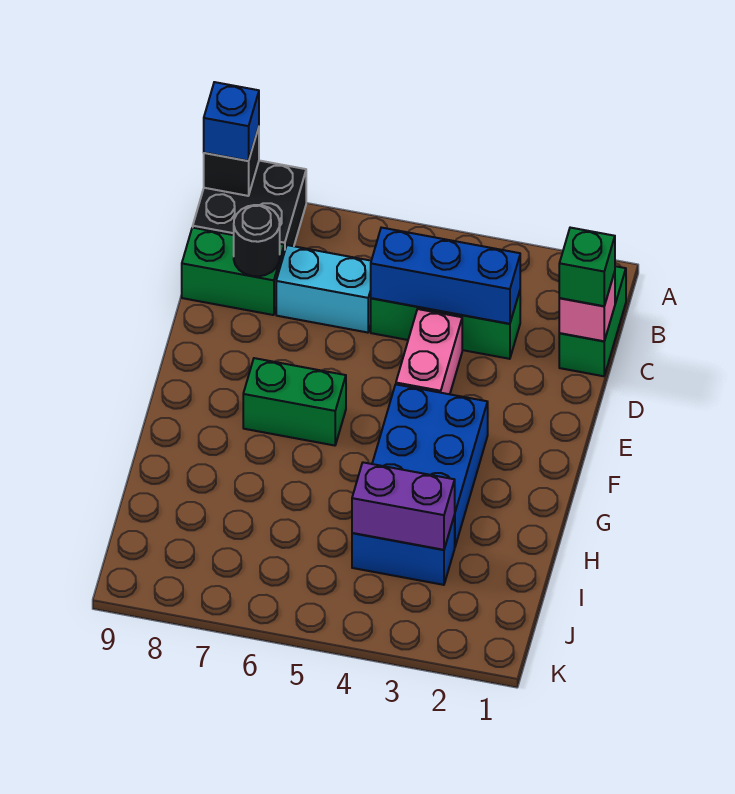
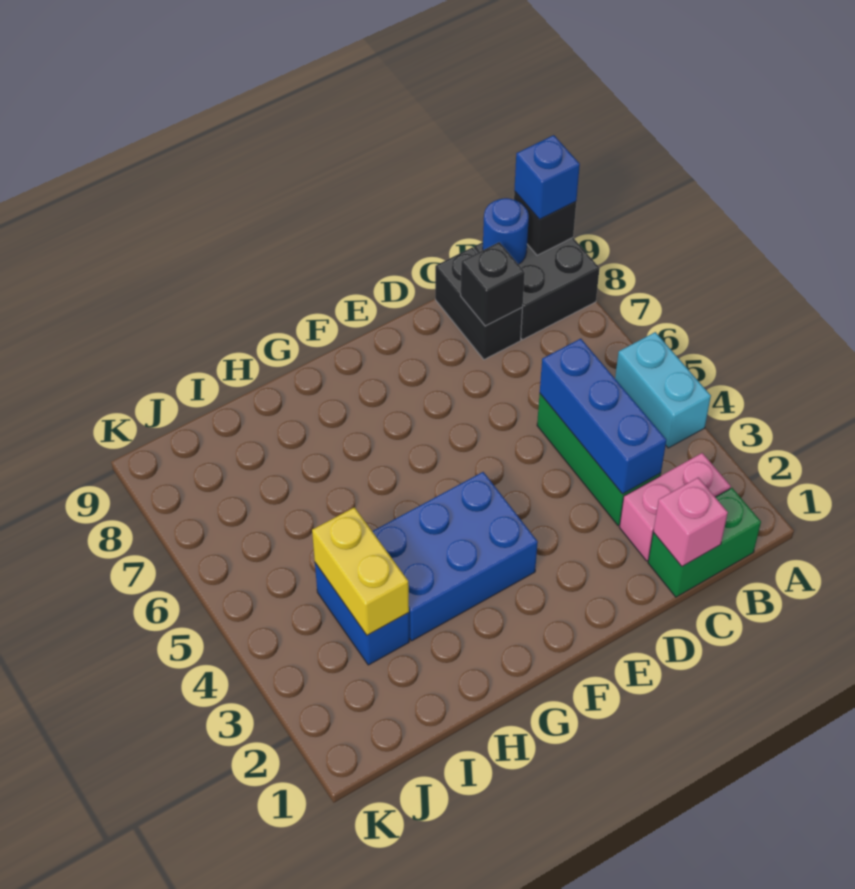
none -> blue round brick B9 level 2
green brick C1 level 3 -> none
cyan brick C6:C7 level 1 -> cyan brick A4:A5 level 1
green brick C8:C9 level 1 -> black brick C8:C9 level 1
black round brick C8 level 2 -> black brick C8 level 2
pink brick D4:E4 level 1 -> pink brick B2:C2 level 1
green brick F6:F7 level 1 -> none
purple brick I3:I4 level 2 -> yellow brick I3:I4 level 2

